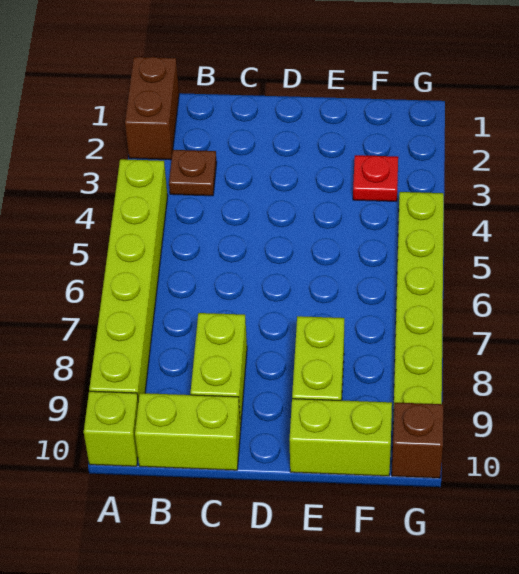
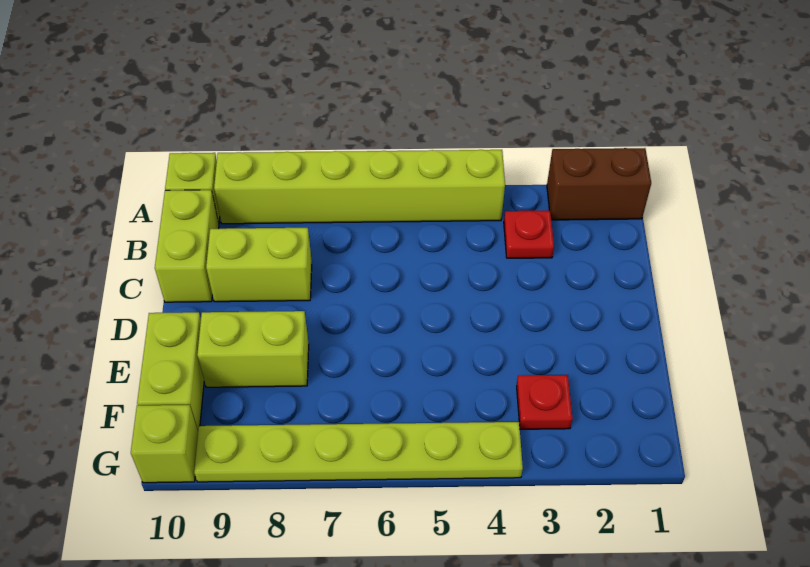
brown plate B3 level 1 -> red plate B3 level 1
brown brick G10 level 1 -> lime brick G10 level 1

